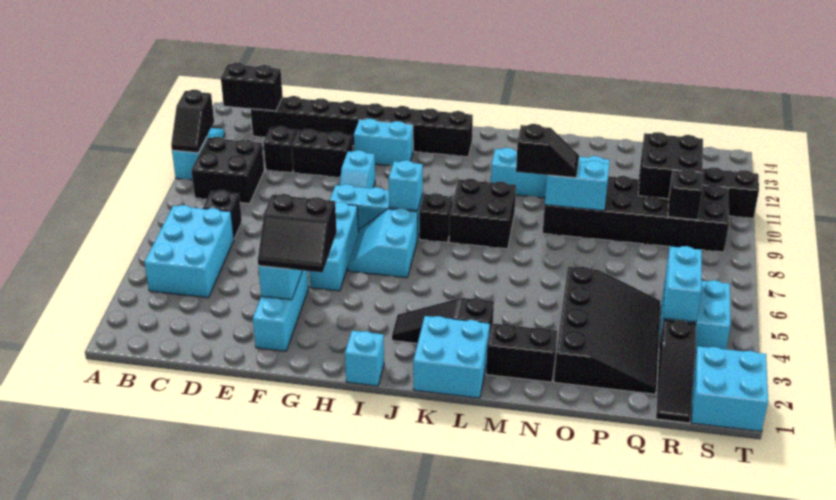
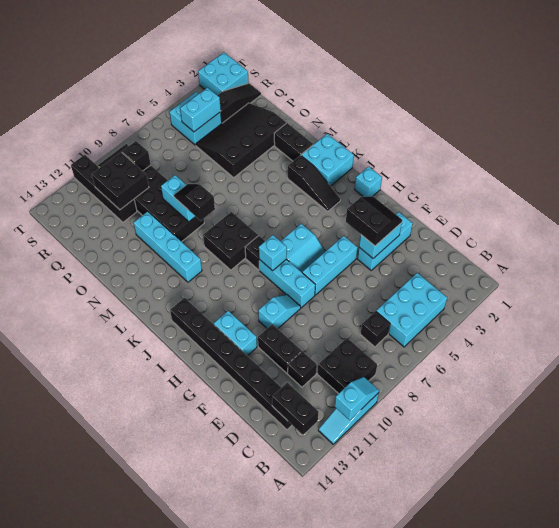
black slope A10:A11 level 2 top 11 -> cyan slope A10:A11 level 2 top 11

